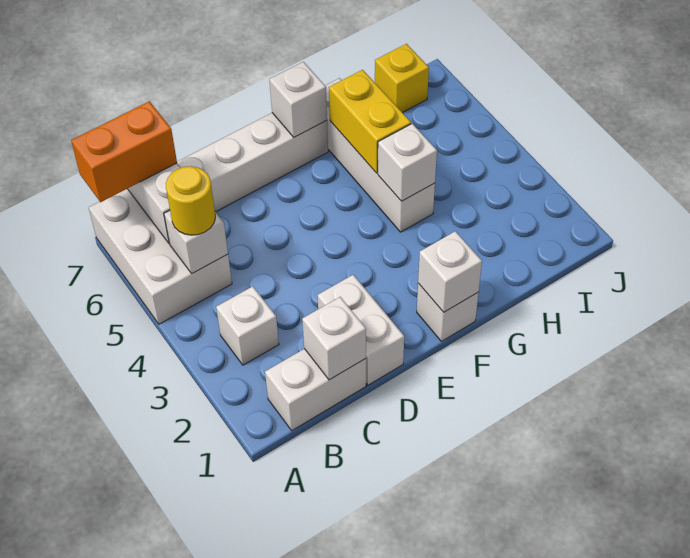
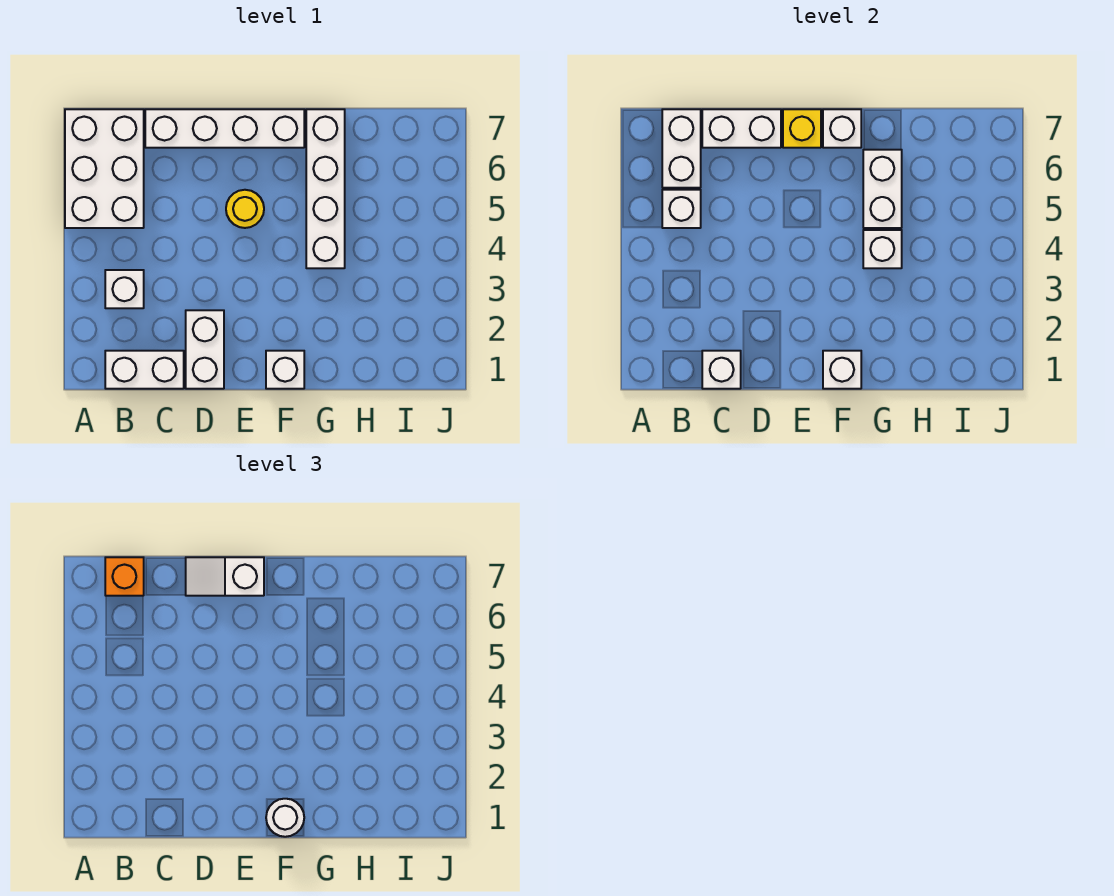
orange brick A7:B7 level 3 -> orange brick B7 level 3
yellow round brick B5 level 3 -> yellow round brick E5 level 1
none -> white brick C7:D7 level 2
none -> white slope D7:E7 level 3 top E
none -> white round brick F1 level 3
yellow brick G5:G6 level 2 -> white brick G5:G6 level 2
yellow brick I7 level 1 -> yellow brick E7 level 2

